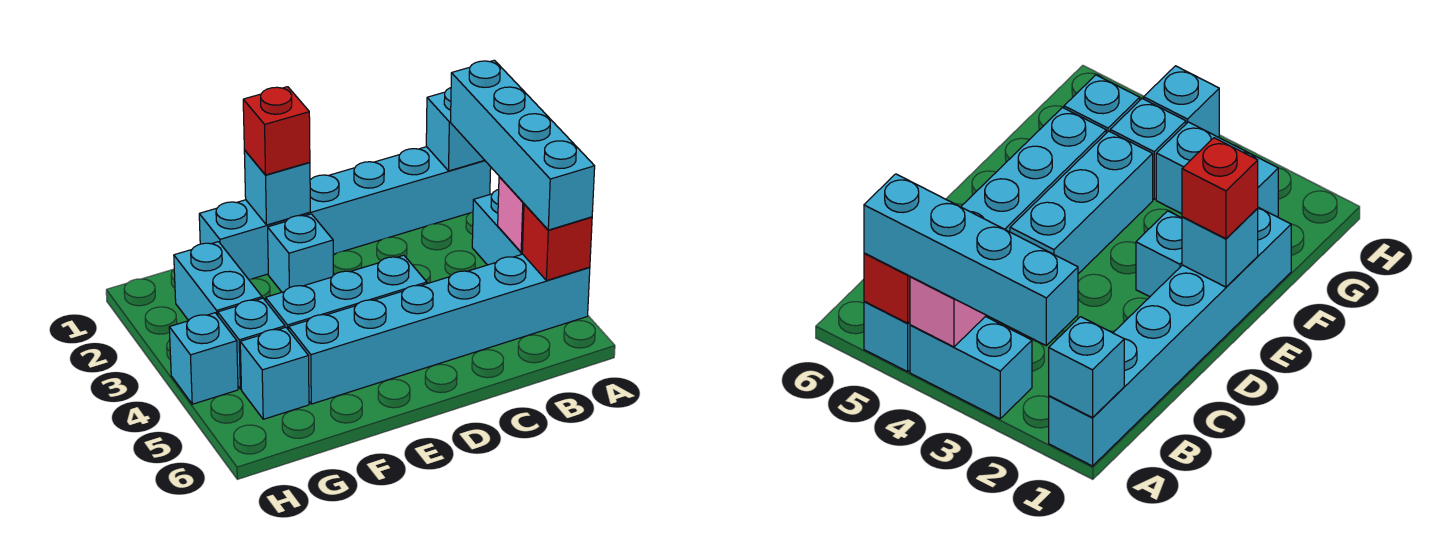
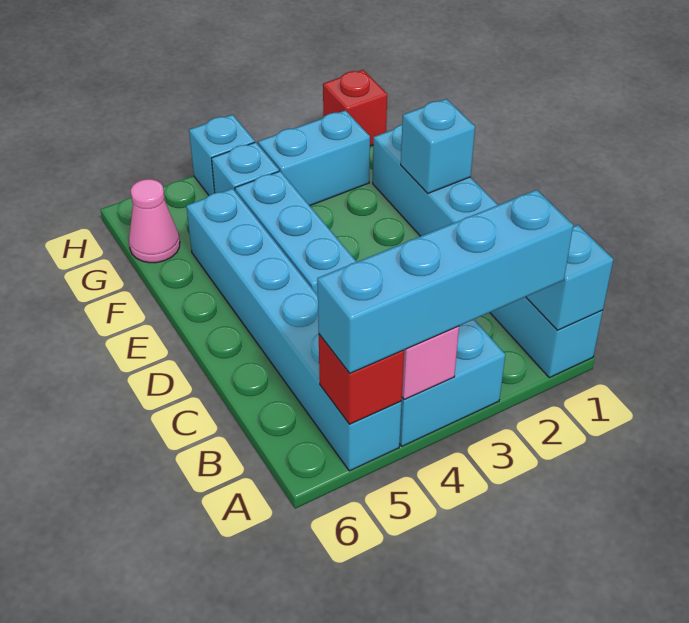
red brick E1 level 3 -> red brick H1 level 1
cyan brick E2 level 1 -> none
cyan brick G5 level 1 -> none
none -> pink cone G6 level 1

